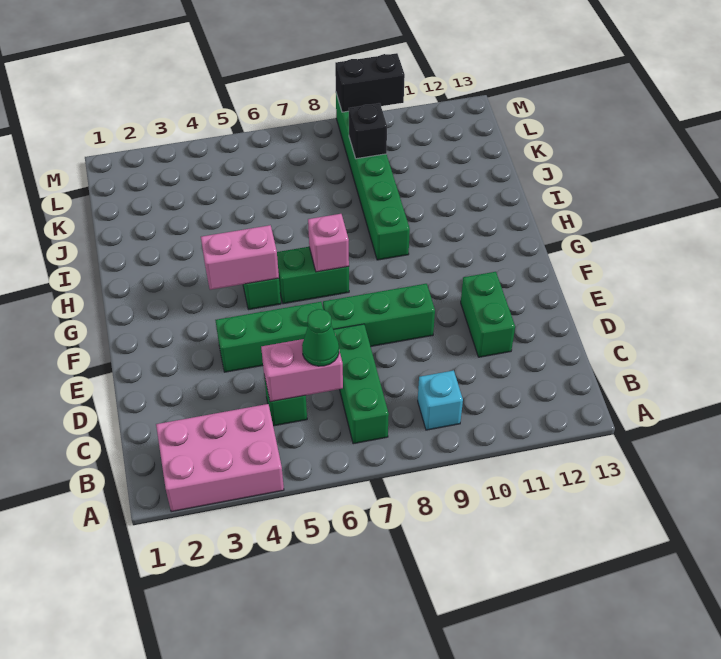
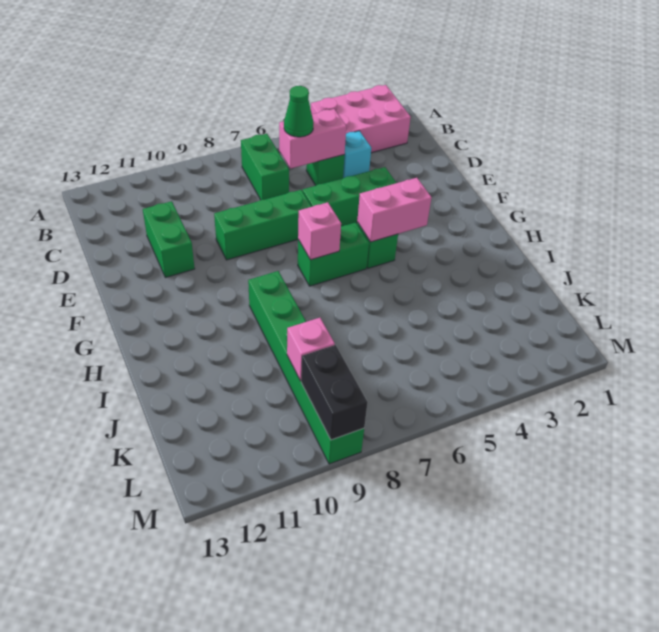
green brick B7:D7 level 1 -> green brick B7:C7 level 1
cyan brick B9 level 1 -> cyan brick C4 level 1
black brick K9 level 2 -> pink brick K9 level 2
black brick M9:M10 level 2 -> black brick L9:M9 level 2

